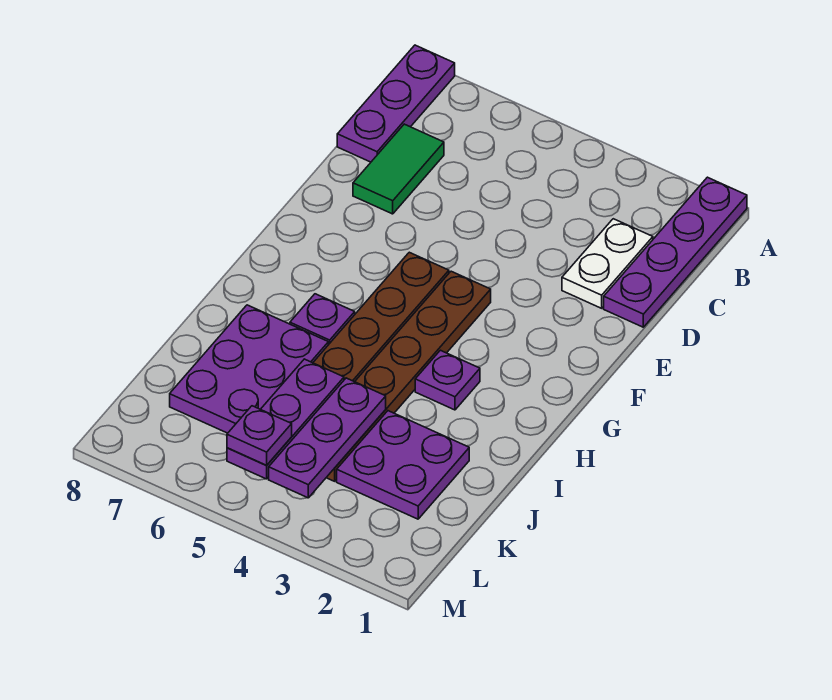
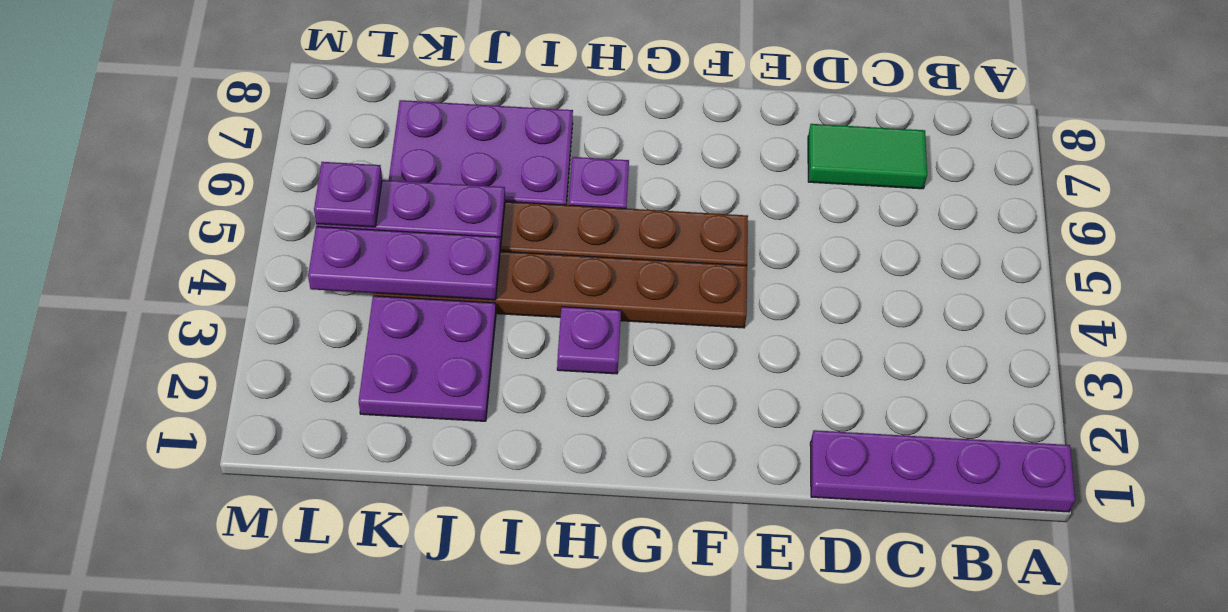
purple plate A8:C8 level 1 -> none
white plate C2:D2 level 1 -> none

